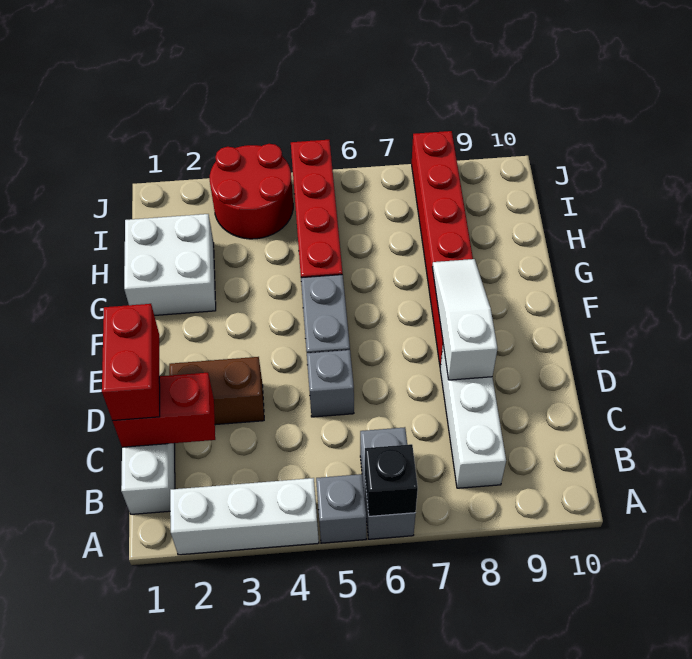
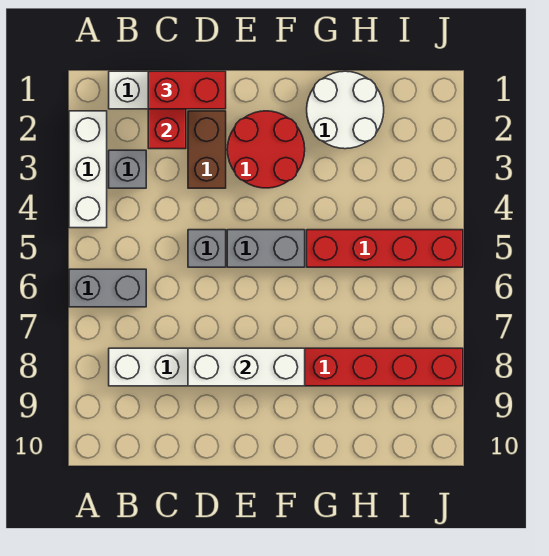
grey brick A5 level 1 -> grey brick B3 level 1
black brick A6 level 2 -> none
white slope D8:F8 level 2 top D -> white brick D8:F8 level 2
white brick G1:H2 level 1 -> white round brick G1:H2 level 1
red round brick I3:J4 level 1 -> red round brick E2:F3 level 1

